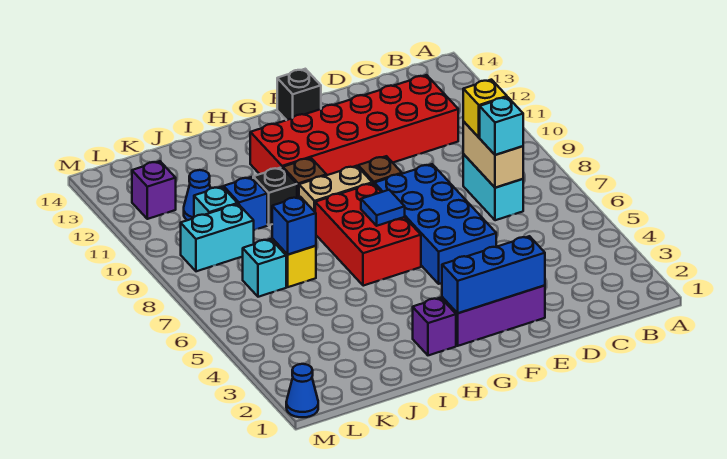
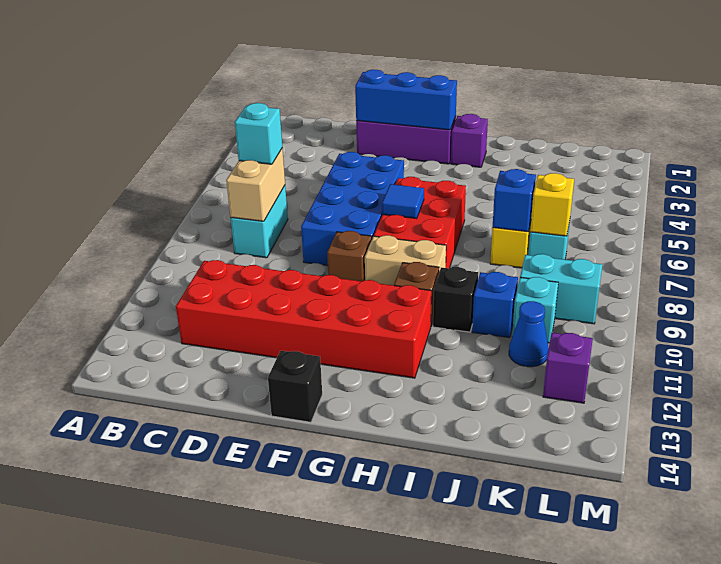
yellow brick C8 level 3 -> yellow brick K7 level 2
blue cone M1 level 1 -> none

